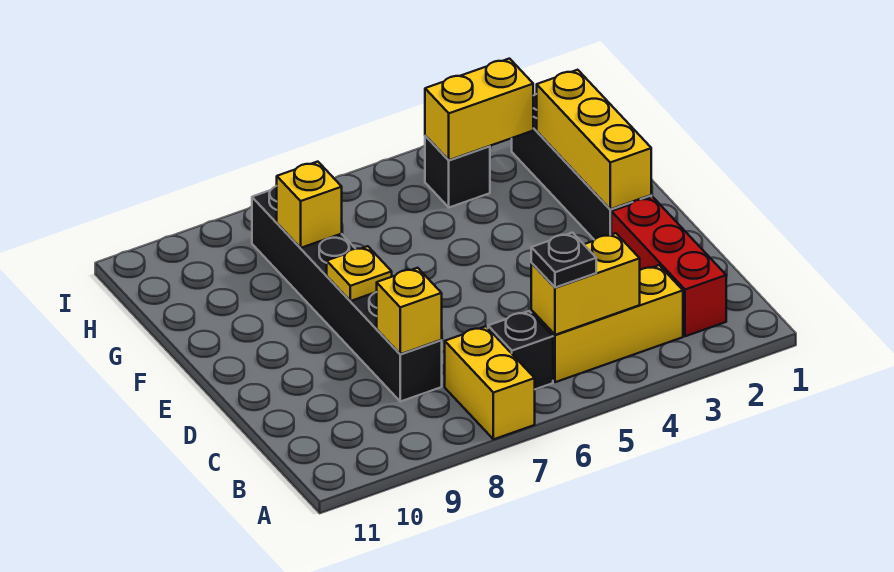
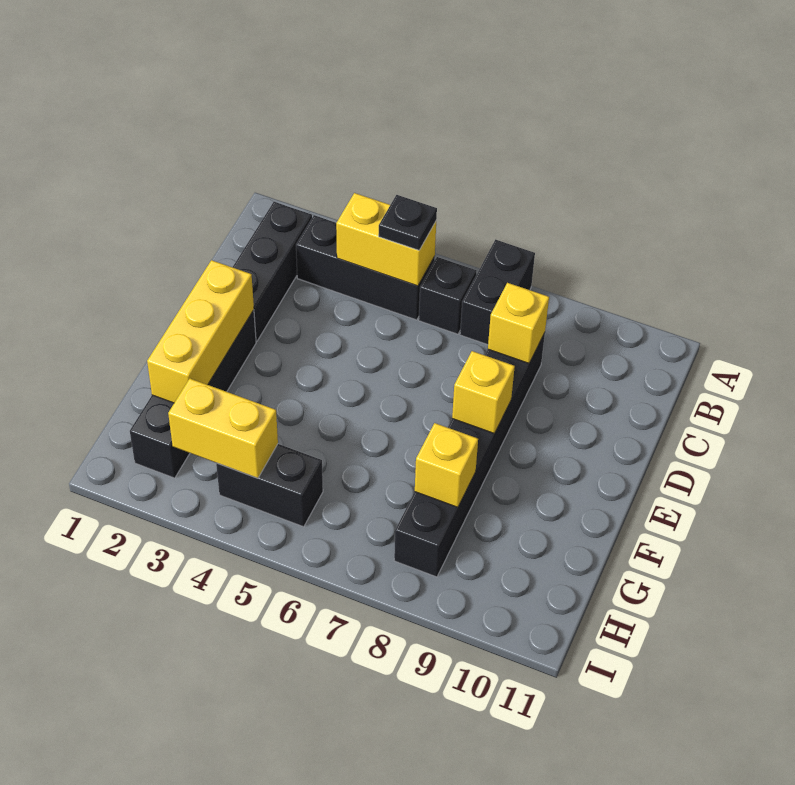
yellow brick A7:B7 level 1 -> black brick A7:B7 level 1
red brick B2:D2 level 1 -> black brick B2:D2 level 1
yellow brick B3:B5 level 1 -> black brick B3:B5 level 1
yellow plate E8 level 2 -> yellow brick E8 level 2
black brick H4 level 1 -> black brick H4:H5 level 1

